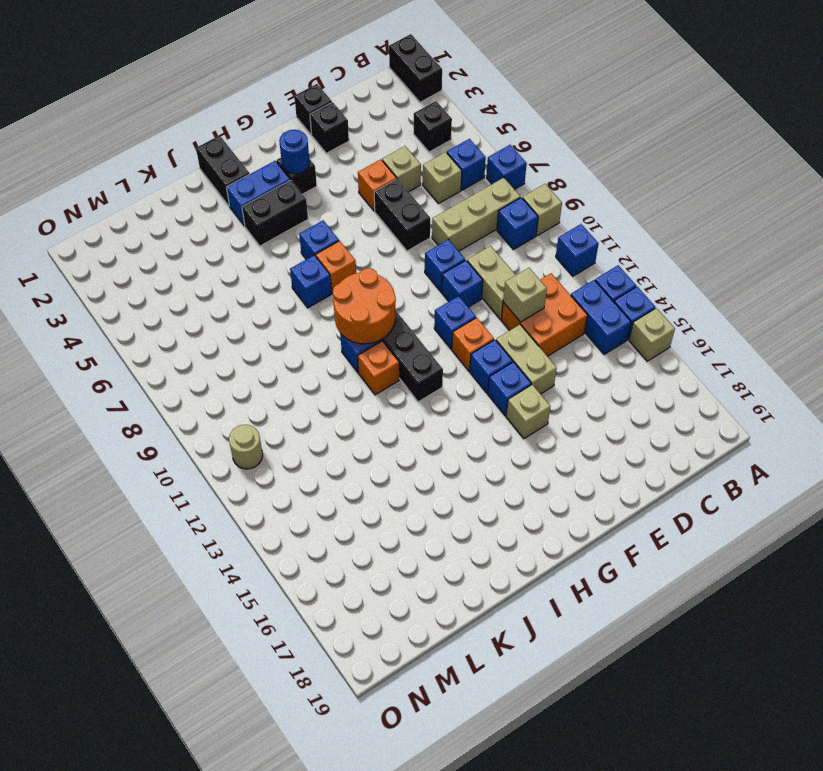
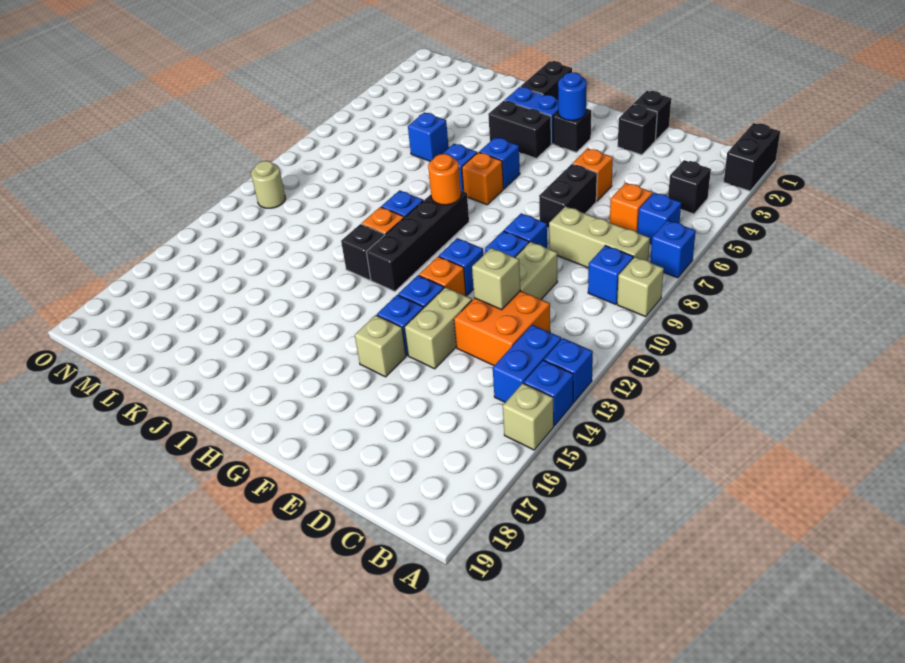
blue brick A11 level 1 -> blue brick K6 level 1
tan brick C6 level 1 -> orange brick C6 level 1
tan brick D5 level 1 -> none
orange round brick H9:I10 level 2 -> orange round brick H9 level 2
none -> black brick I12 level 1

